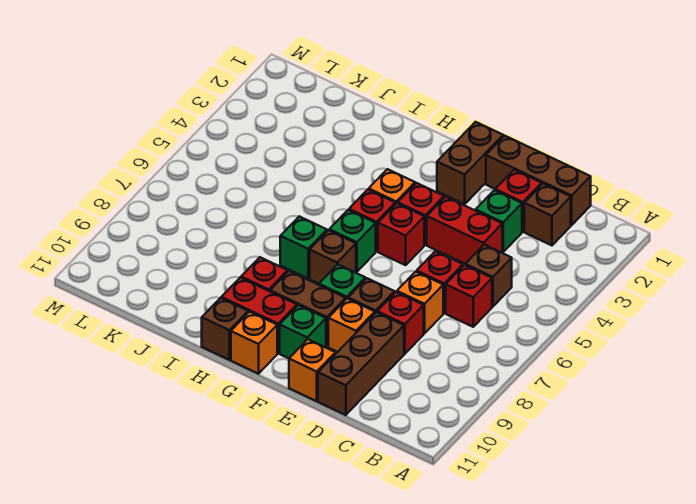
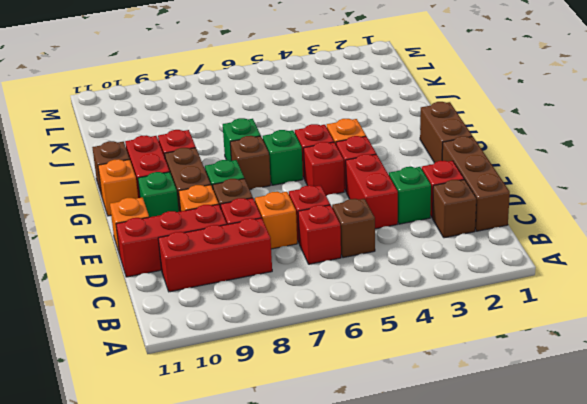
none -> red brick C8:C10 level 1
brown brick D9:D11 level 1 -> red brick D9:D11 level 1
brown brick F1:F2 level 1 -> brown brick F1:G1 level 1

